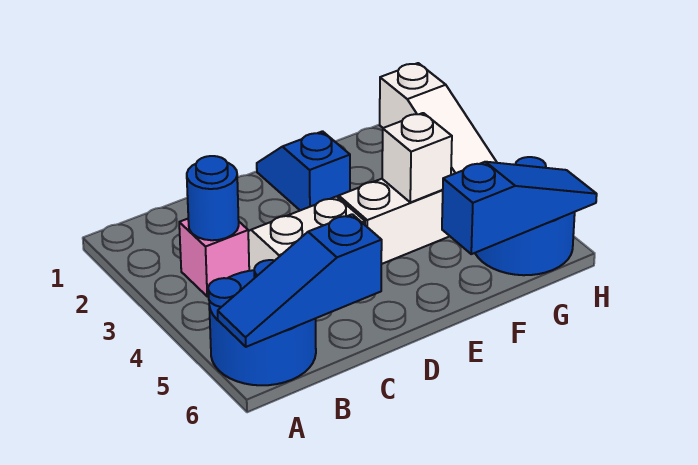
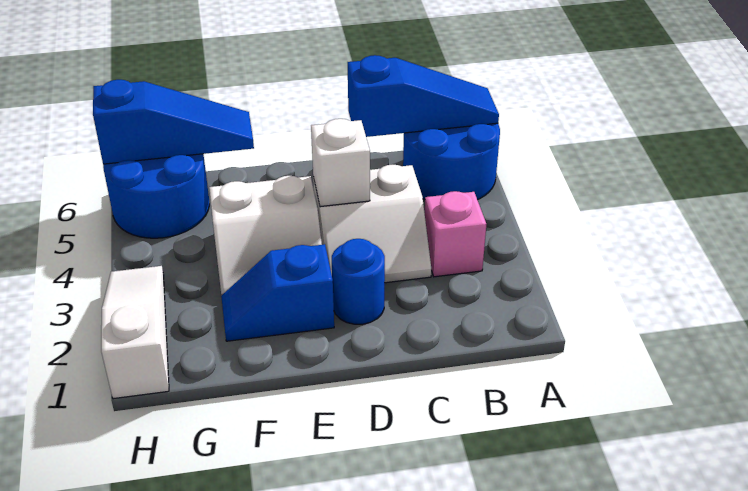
blue round brick B3 level 2 -> blue round brick D2 level 1
blue slope E1:E2 level 1 top 2 -> blue slope E2:F2 level 1 top E
white brick F4 level 2 -> white brick D4 level 2
blue slope F6:H6 level 2 top F -> blue slope F6:H6 level 2 top H

